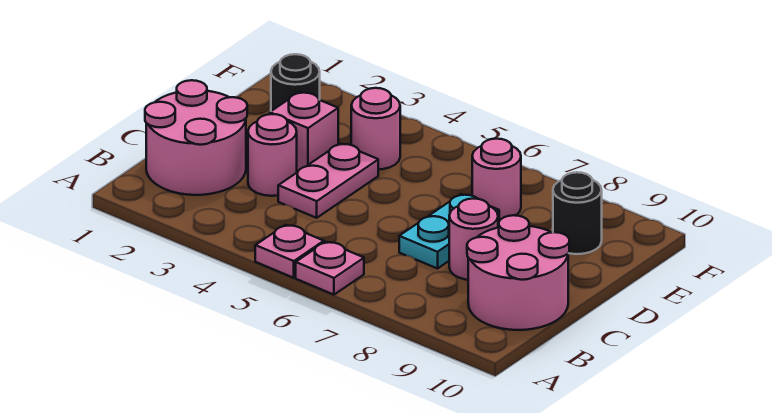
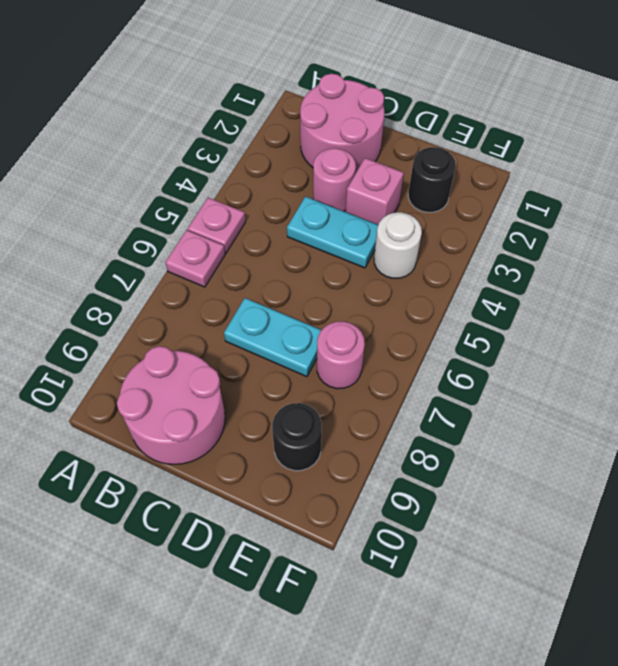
pink plate C4:D4 level 1 -> cyan plate C4:D4 level 1
pink round brick C8 level 1 -> none
pink round brick E4 level 1 -> white round brick E4 level 1

